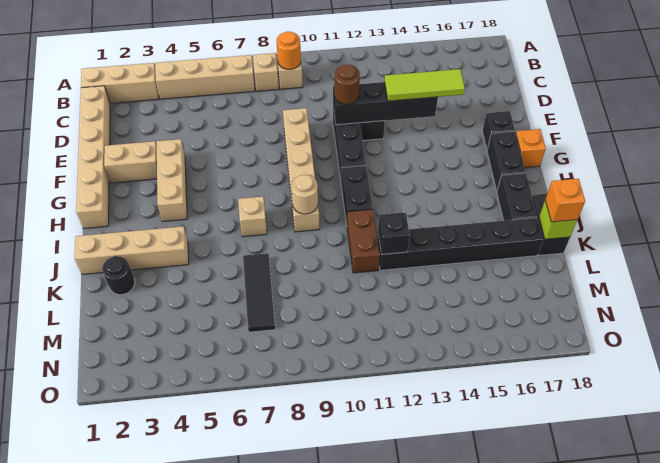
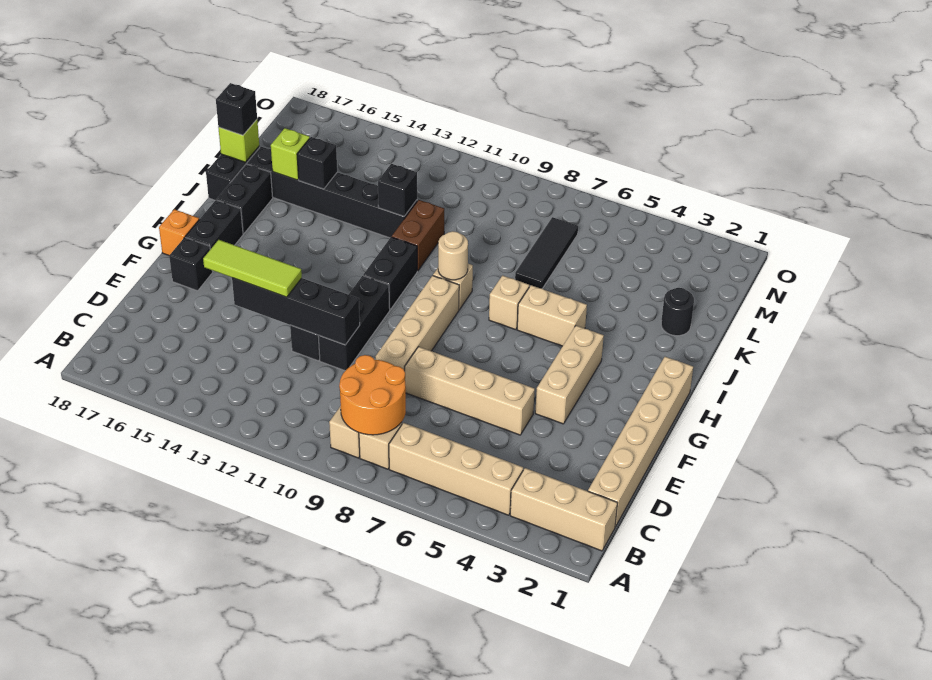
orange round brick B9 level 2 -> orange round brick B8:C9 level 2
brown round brick E11 level 3 -> none
tan brick F2:F3 level 1 -> tan brick I5:I6 level 1
tan brick J1:J4 level 1 -> tan brick E5:E8 level 1
none -> black brick K15 level 2
none -> lime brick K16 level 2
orange brick K18 level 3 -> black brick K18 level 3

